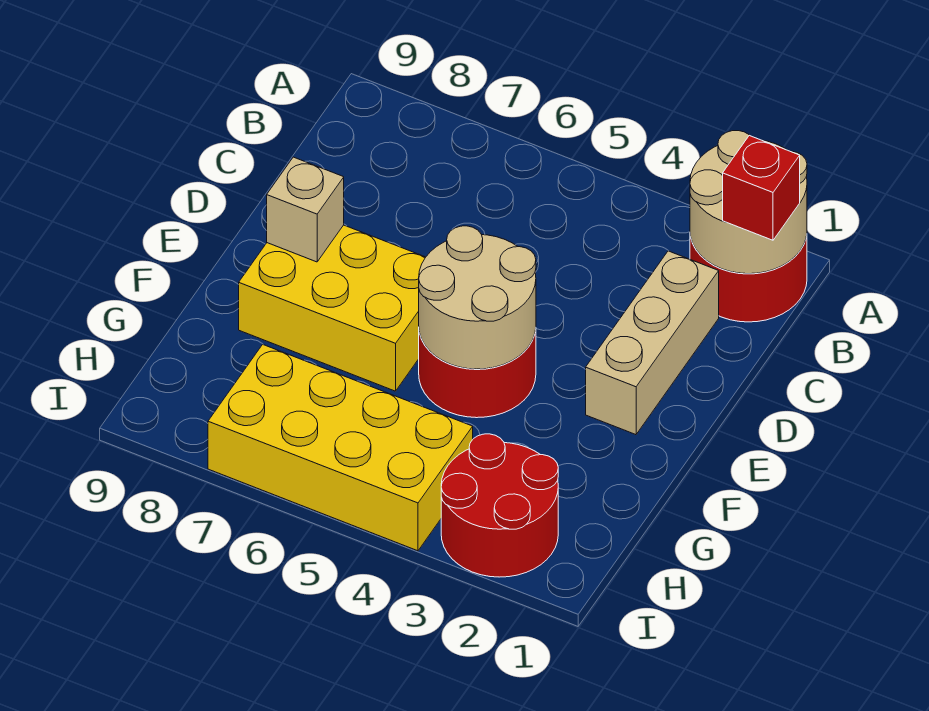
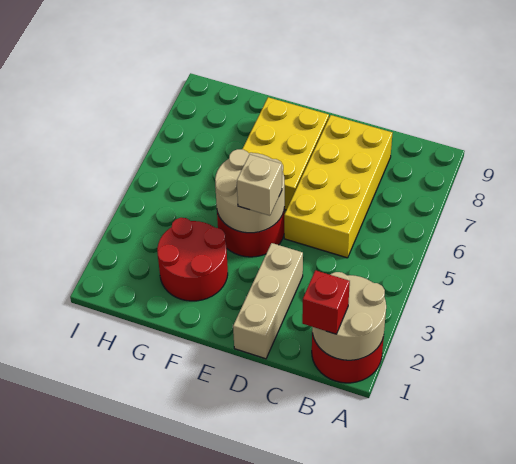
tan brick C2:E2 level 1 -> tan brick D1:D3 level 1
tan brick E8 level 2 -> tan brick E4 level 3
red round brick H2:I3 level 1 -> red round brick F2:G3 level 1
yellow brick H4:I7 level 1 -> yellow brick C5:D8 level 1

